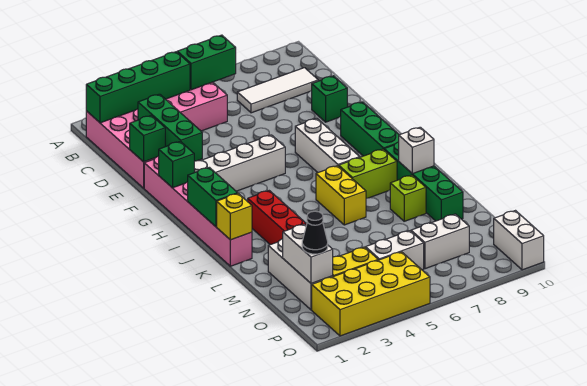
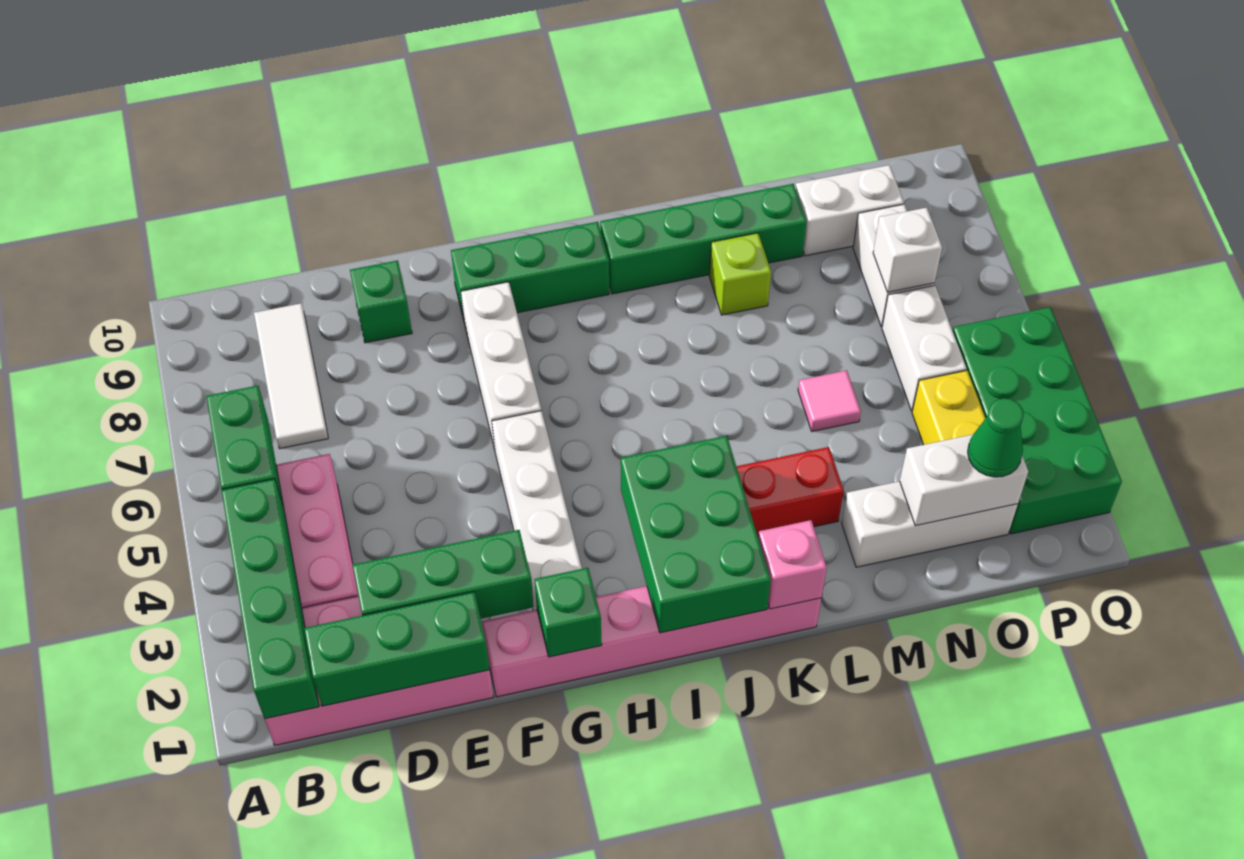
green brick E1 level 2 -> green brick C1:E1 level 2
white brick G7:I7 level 1 -> white brick G6:G8 level 1
green brick I1:J1 level 2 -> green brick I1:J3 level 2
yellow brick J6:K6 level 1 -> none
lime brick J7:J8 level 1 -> none
yellow brick K1 level 2 -> pink brick K1 level 2
white brick K9 level 2 -> white brick O7 level 2
none -> pink tile M5 level 1
black cone O2 level 3 -> green cone O2 level 3
yellow brick P2:Q5 level 1 -> green brick P2:Q5 level 1
white brick P10:Q10 level 1 -> white brick N9:O9 level 1

